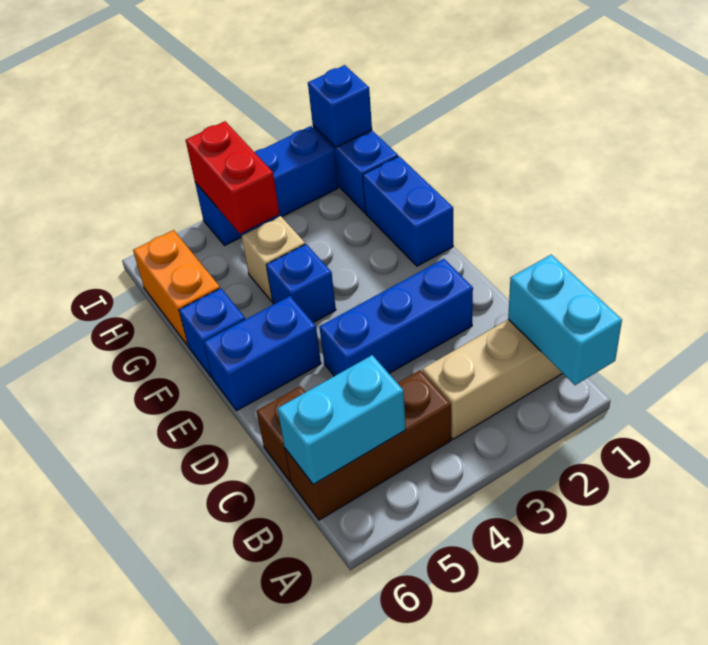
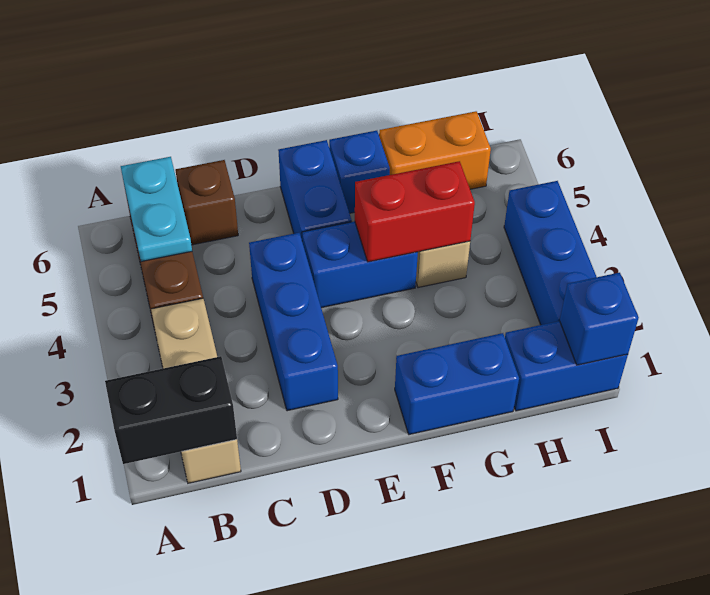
cyan brick A1:B1 level 2 -> black brick A1:B1 level 2
cyan brick B5:B6 level 2 -> cyan plate B5:B6 level 2
blue brick F4 level 1 -> blue brick E4:F4 level 1
red brick H4:I4 level 2 -> red brick F4:G4 level 2

